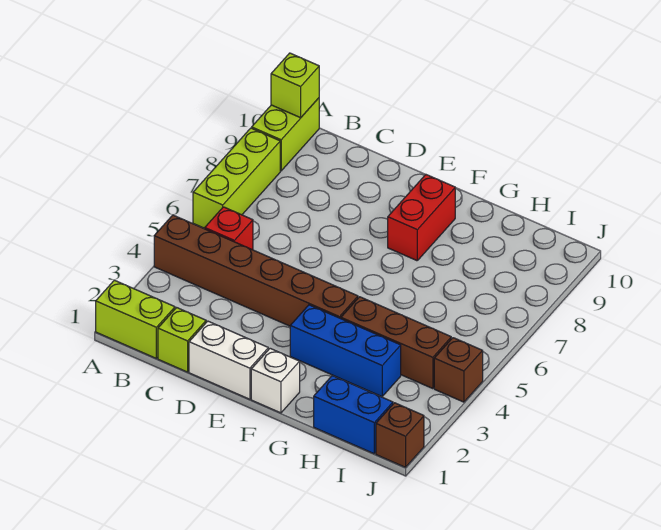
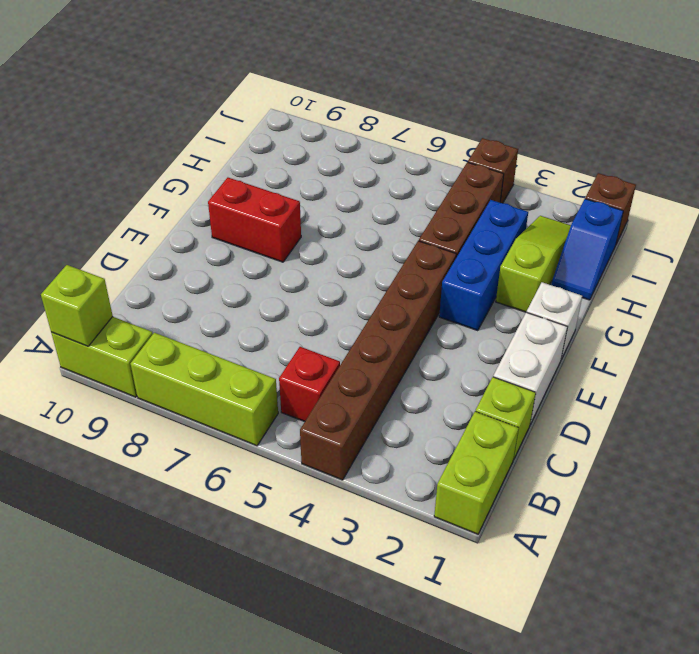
none -> lime slope G2:I2 level 1 top G
blue brick H1:I1 level 1 -> blue slope H1:I1 level 1 top I

